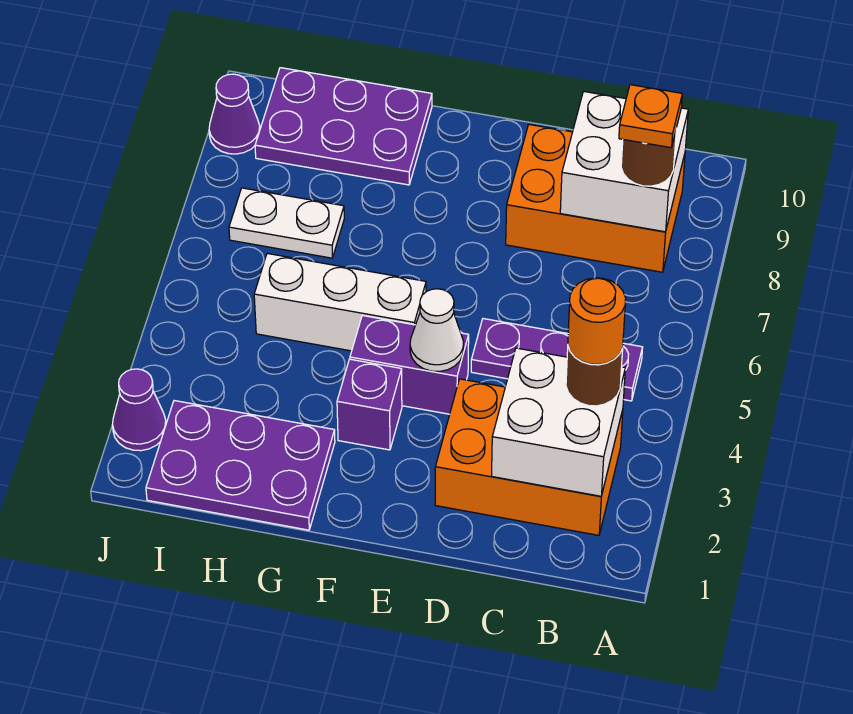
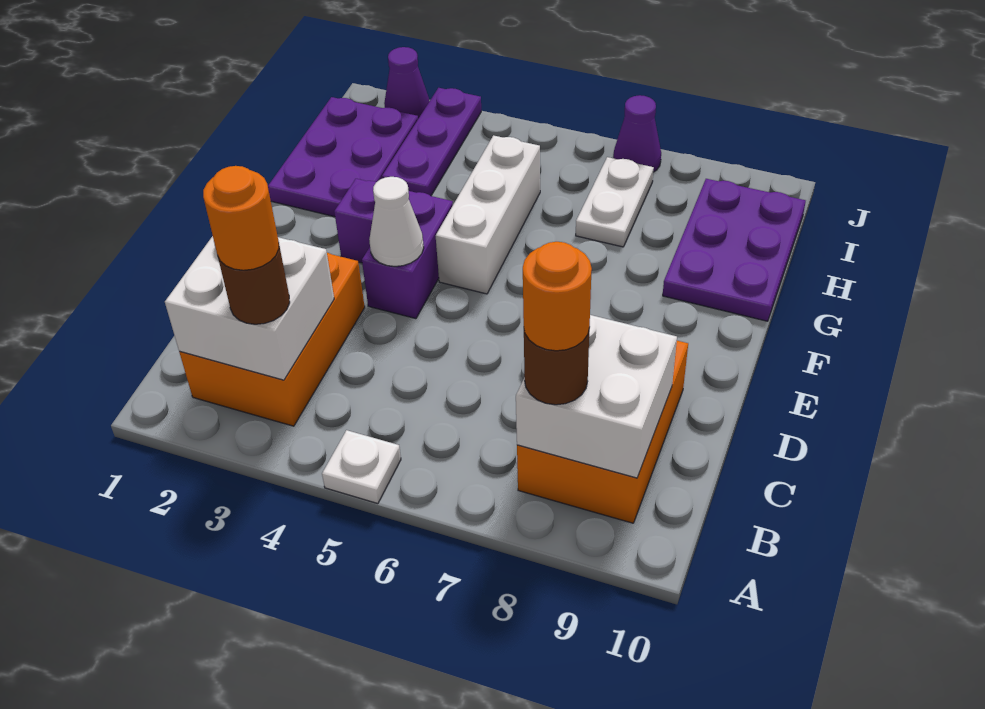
none -> white plate A5 level 1
purple plate B5:D5 level 1 -> purple plate H3:J3 level 1
orange plate B8 level 4 -> orange round brick B8 level 4
purple cone J9 level 1 -> purple cone J7 level 1

